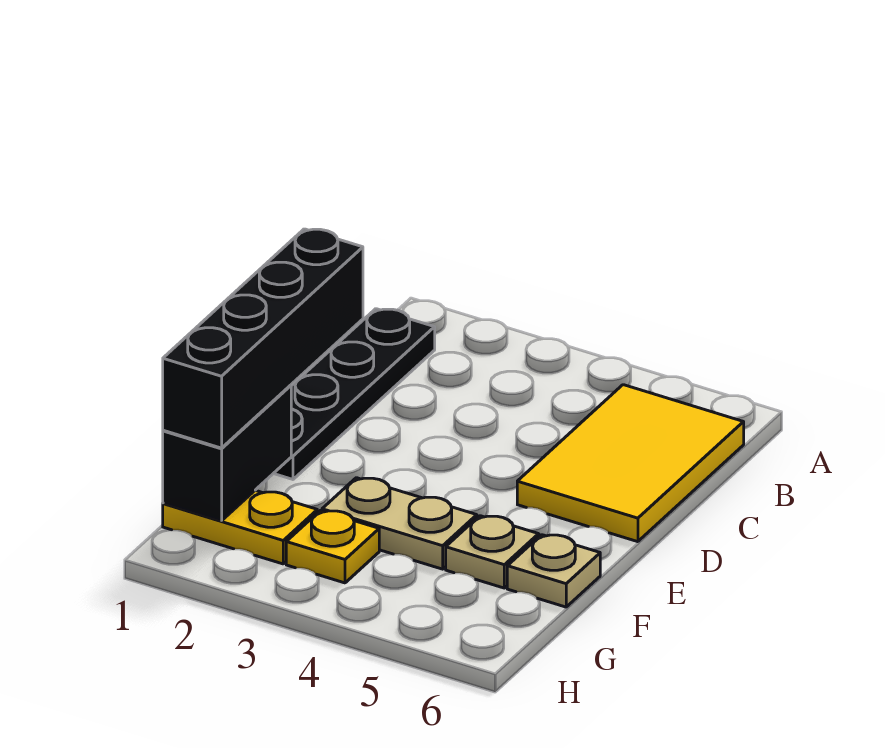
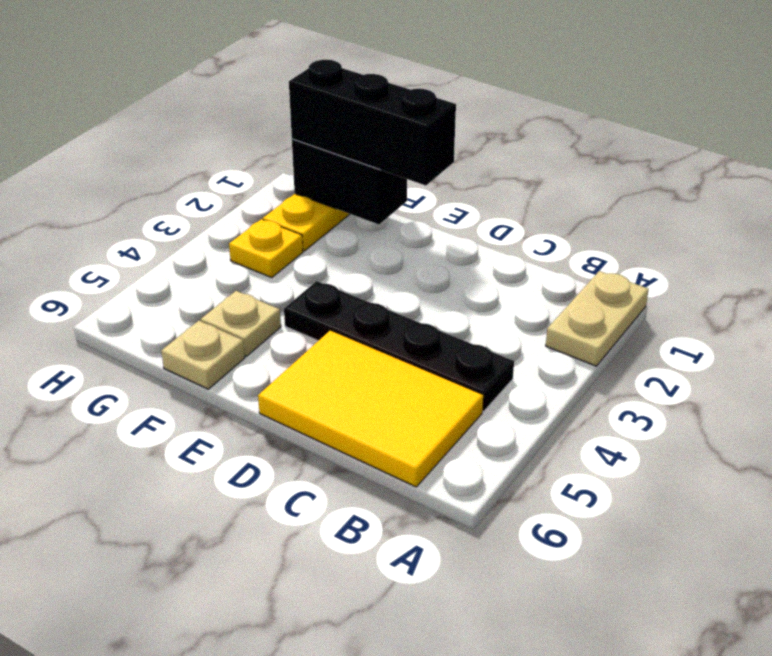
black plate B1:E1 level 1 -> black plate B4:E4 level 1
black brick D1:G1 level 3 -> black brick E1:G1 level 3
tan plate F3:F4 level 1 -> tan plate A1:A2 level 1

